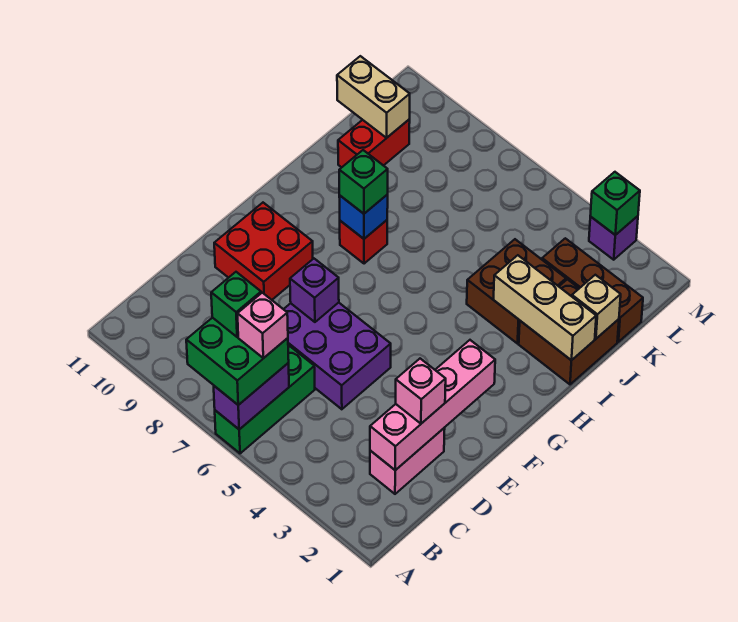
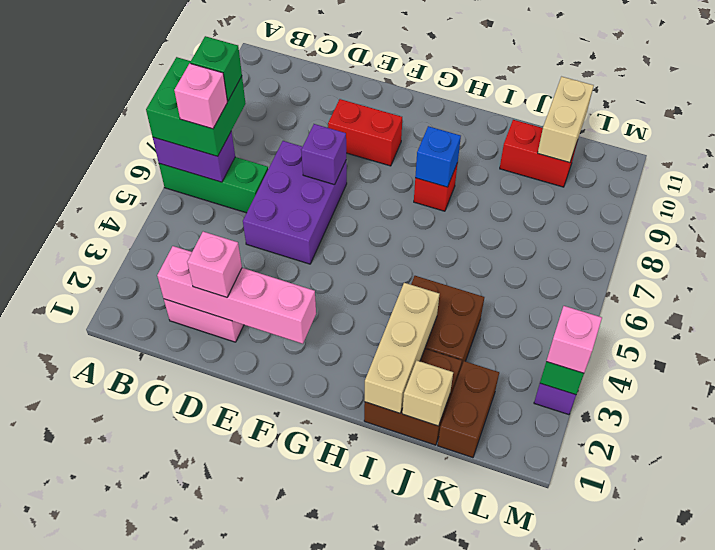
red brick E9:F10 level 1 -> red brick E9:F9 level 1
green brick H8 level 3 -> none
brown brick K1:K3 level 1 -> brown brick K1:K2 level 1
none -> pink brick M3 level 3

